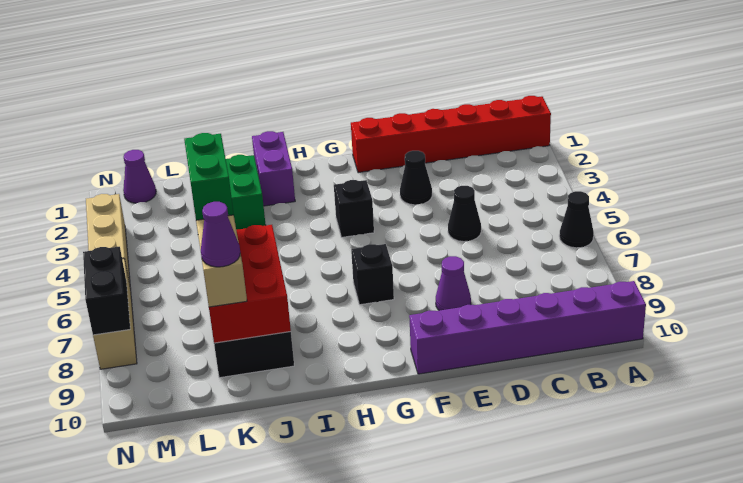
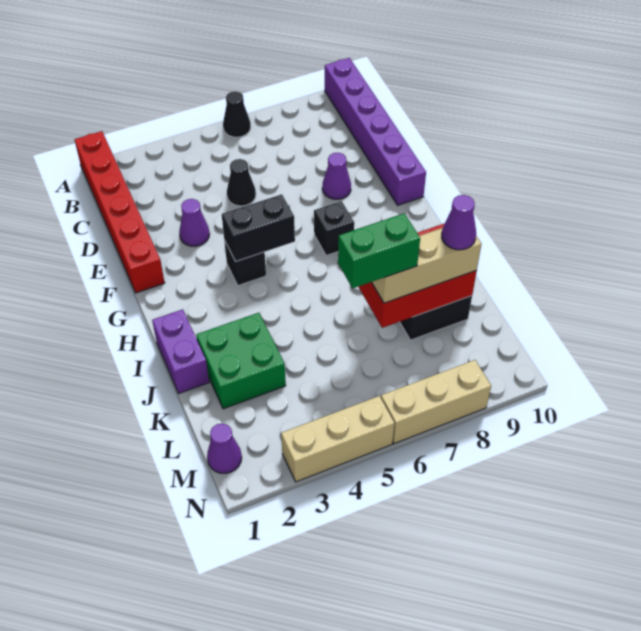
black cone E3 level 1 -> purple cone E3 level 1
purple brick I1:I2 level 1 -> purple brick I1:J1 level 1
black brick N7:N8 level 2 -> black brick G4:G5 level 2

